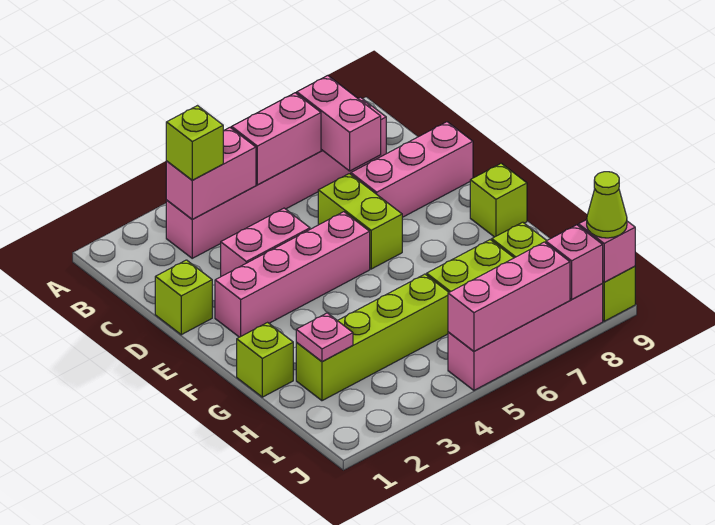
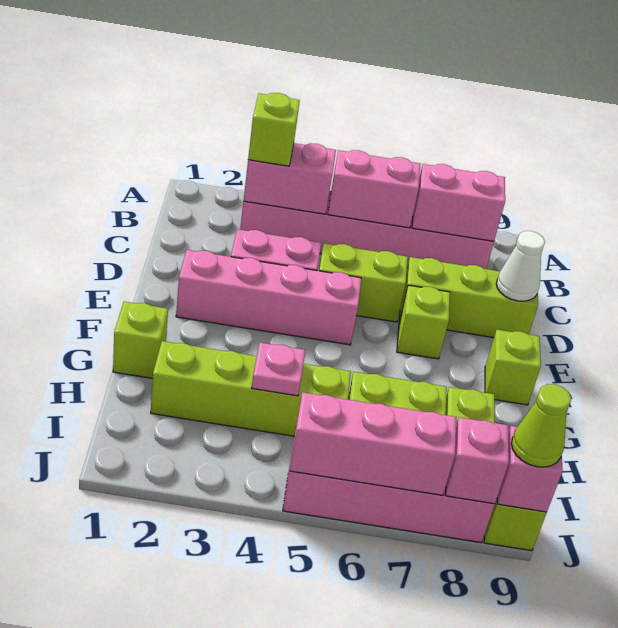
pink brick B7:C7 level 2 -> pink brick B7:B8 level 2
lime brick D1 level 1 -> lime brick E7 level 1
lime brick D6:E6 level 1 -> lime brick D5:D6 level 1
pink brick D7:D9 level 1 -> lime brick D7:D9 level 1
none -> white cone D9 level 2
pink plate H2 level 2 -> pink plate H4 level 2

